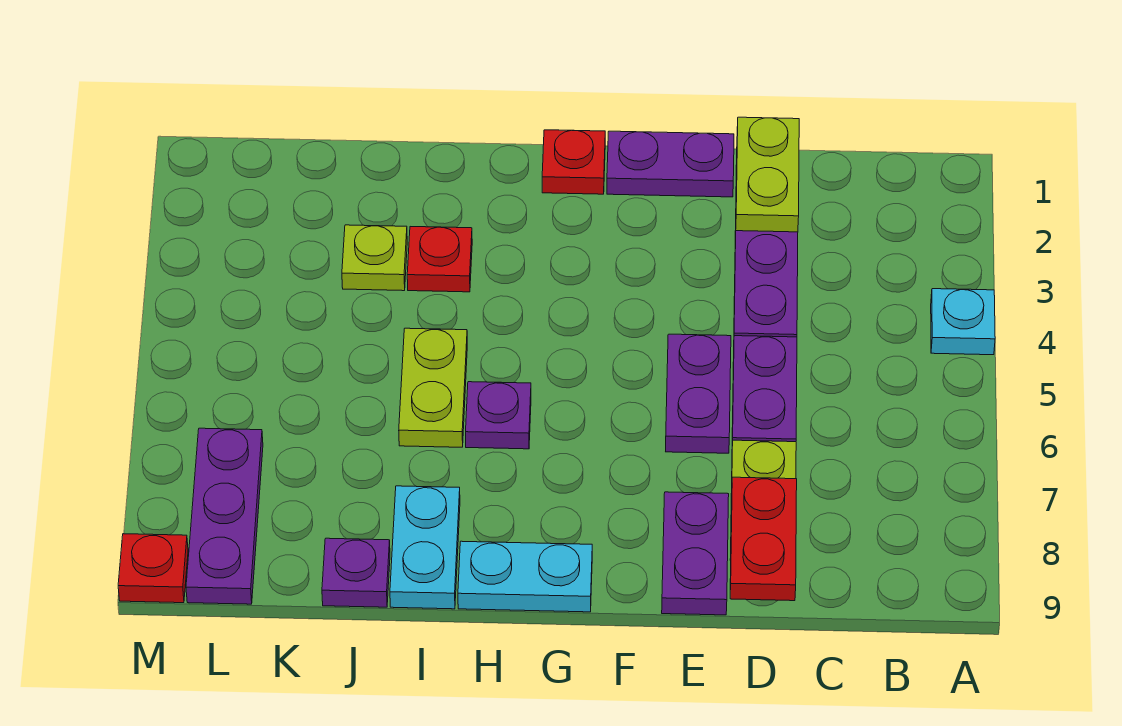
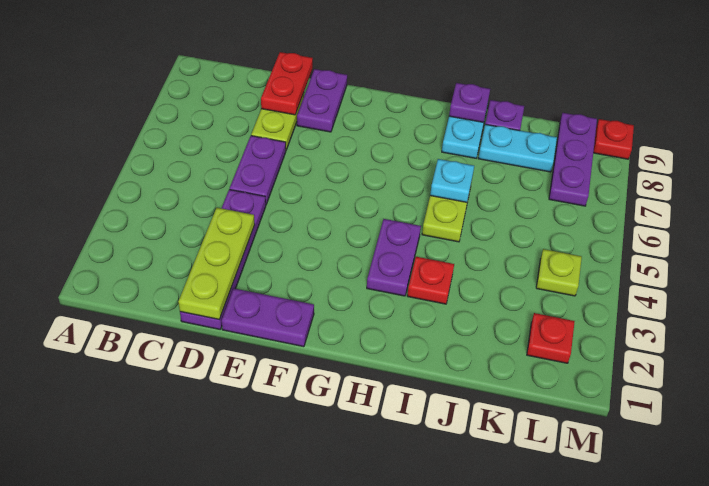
cyan plate A4 level 1 -> cyan plate I6 level 2
lime plate D1:D2 level 2 -> lime plate D1:D3 level 2
purple plate E5:E6 level 1 -> purple plate H3:H4 level 1
red plate G1 level 1 -> red plate L2 level 1
cyan plate G9:H9 level 1 -> cyan plate J8:K8 level 1
purple plate H6 level 1 -> purple plate I9 level 2
lime plate J3 level 1 -> lime plate L4 level 1

